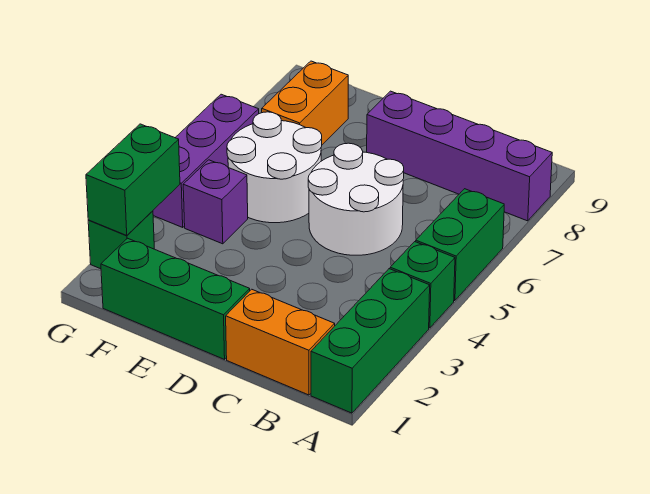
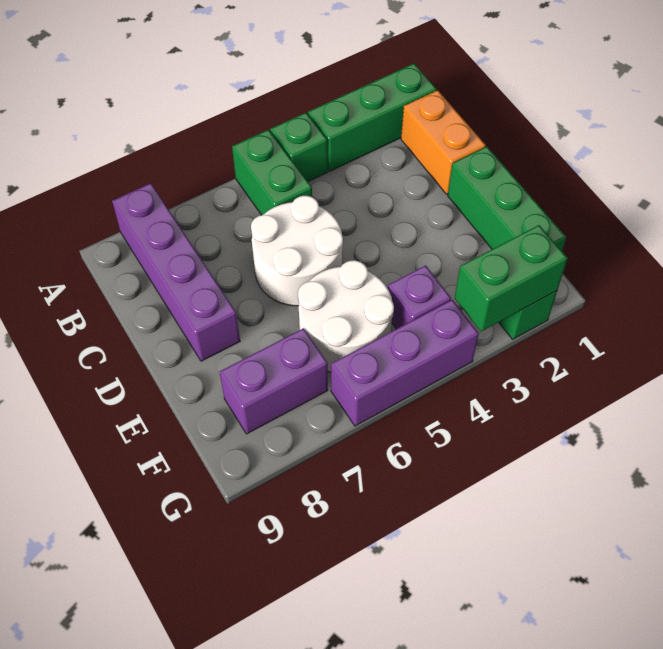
green brick A5:A6 level 1 -> green brick A5:B5 level 1
orange brick F7:F8 level 1 -> purple brick F7:F8 level 1

